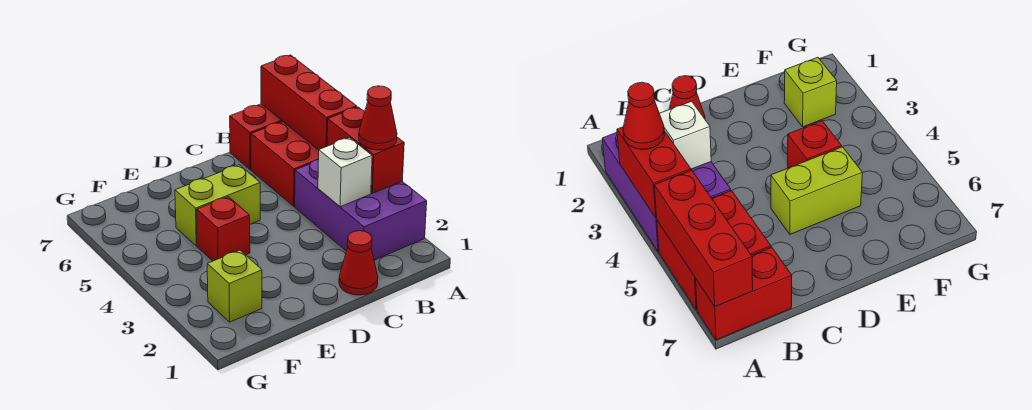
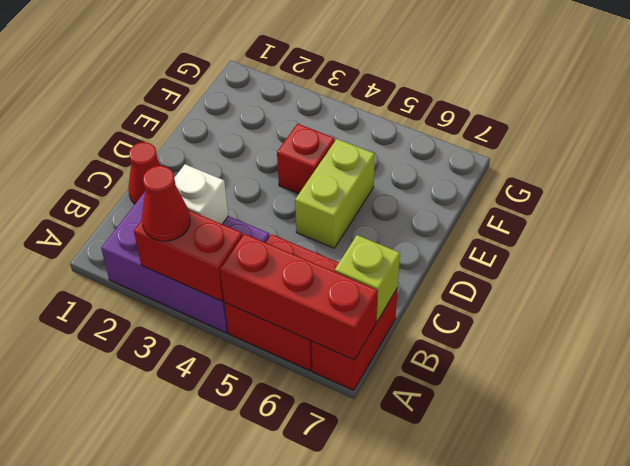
lime brick F2 level 1 -> lime brick B7 level 2

